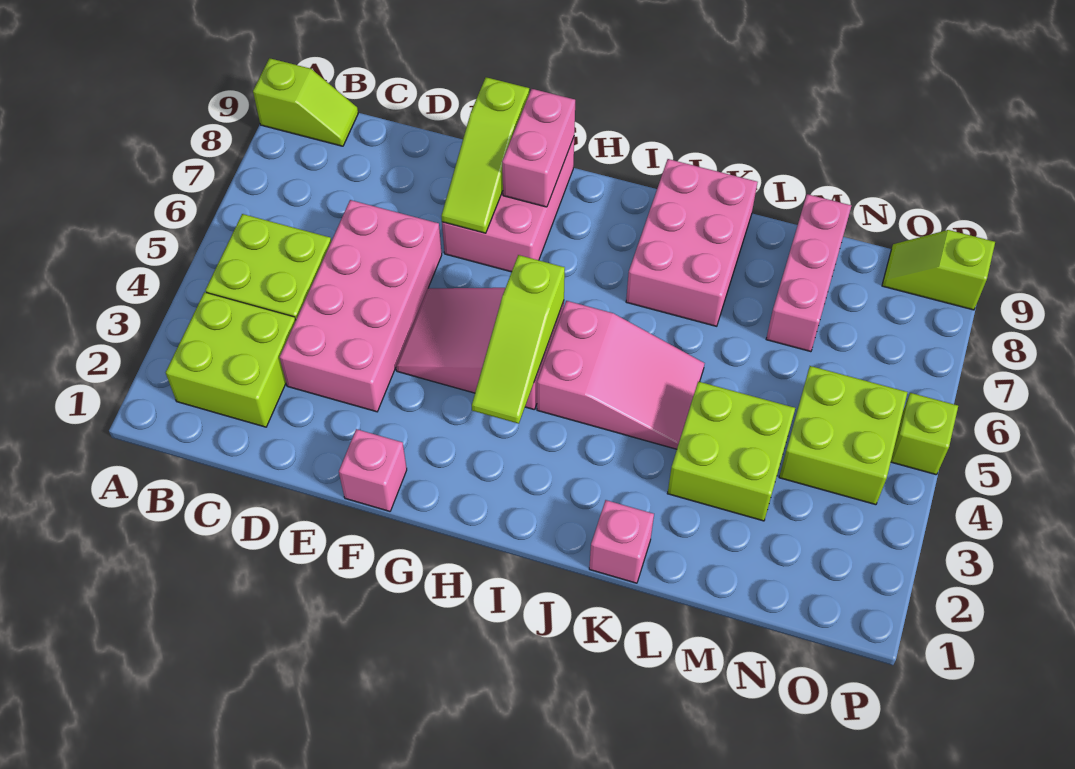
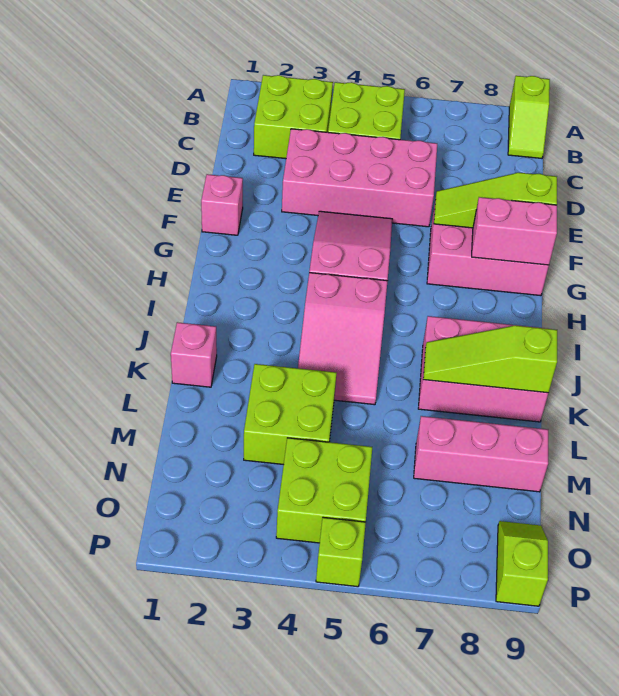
lime slope H3:H5 level 2 top 5 -> lime slope K7:K9 level 2 top 9

